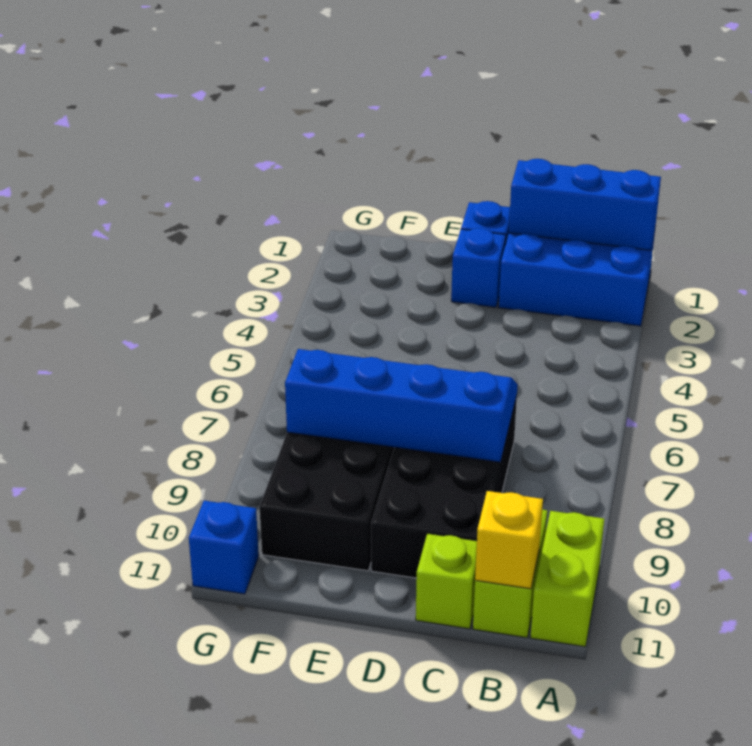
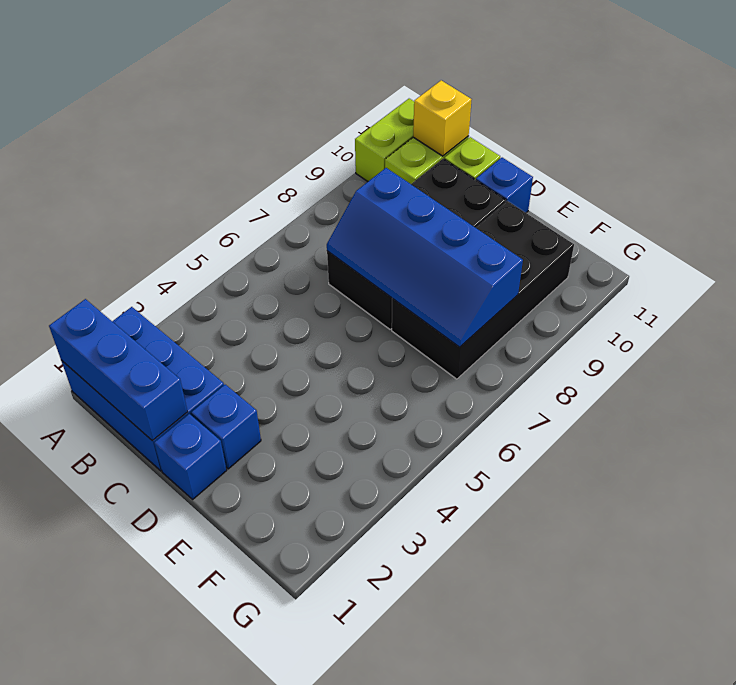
blue brick G11 level 1 -> blue brick D11 level 1

